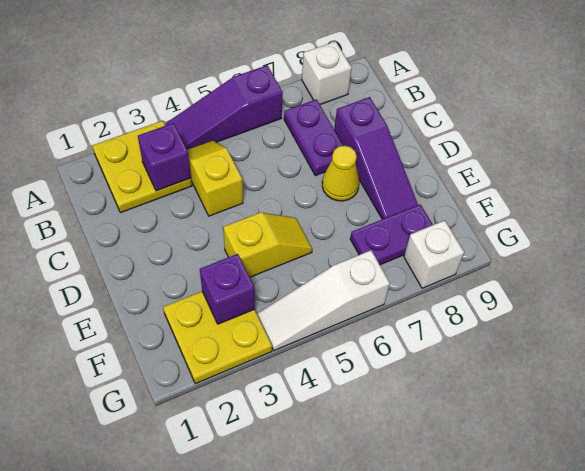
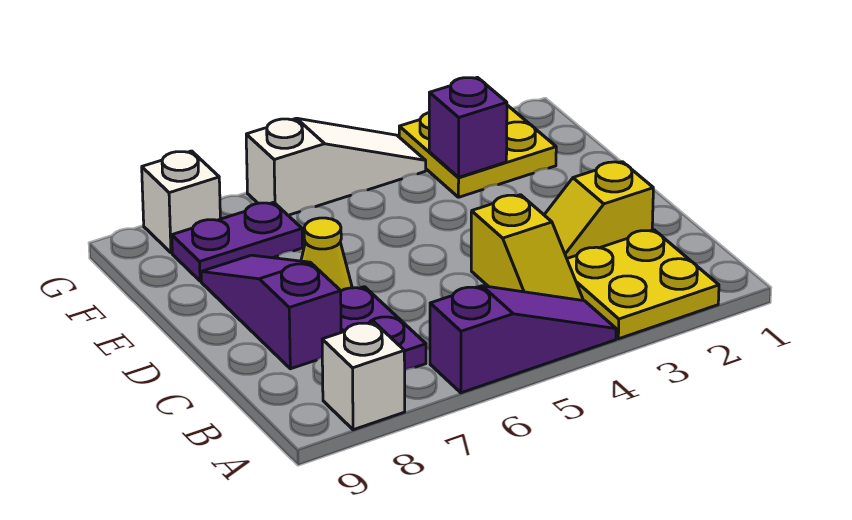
purple brick B3 level 2 -> none
yellow slope E4:E5 level 1 top 4 -> yellow slope C2:C3 level 1 top 2

